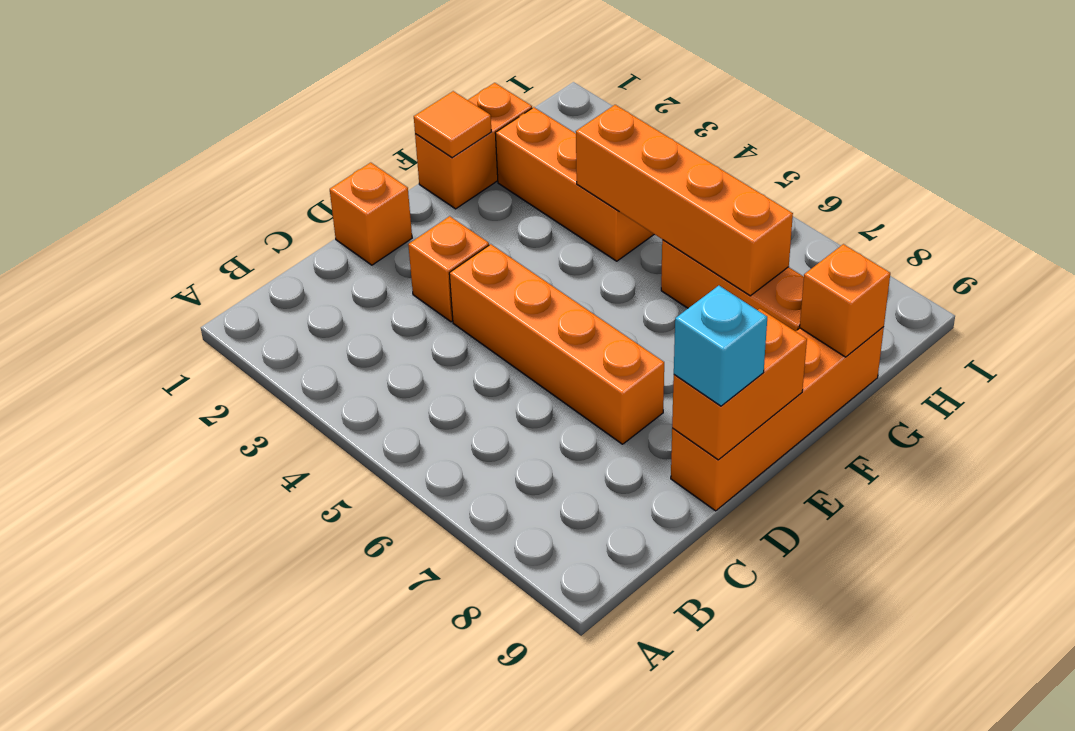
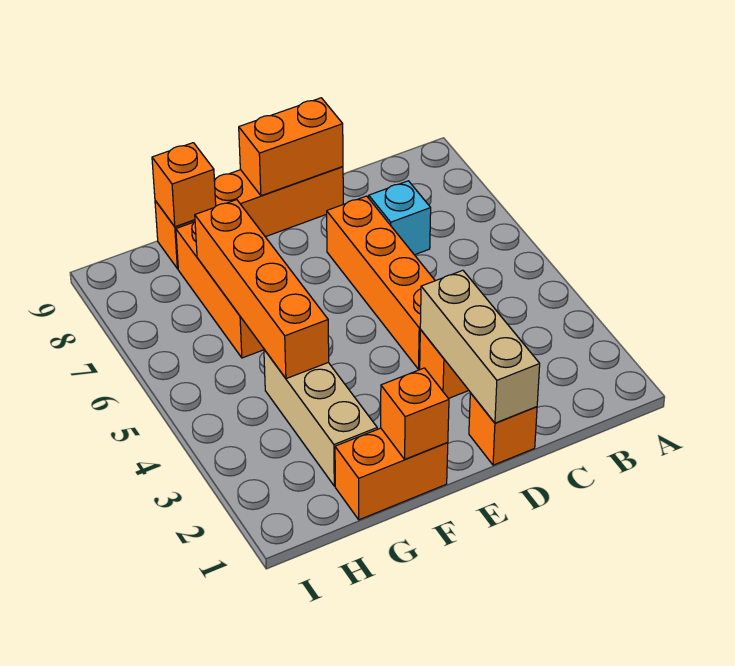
none -> tan brick D1:D3 level 2
cyan brick D9 level 3 -> cyan brick C7 level 1
orange tile F1 level 2 -> orange brick F1 level 2
orange brick G2:G4 level 1 -> tan brick G2:G4 level 1

